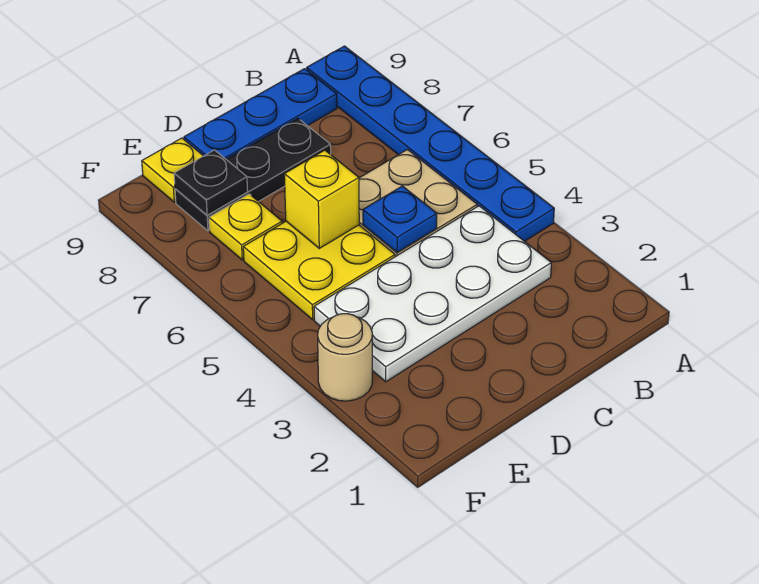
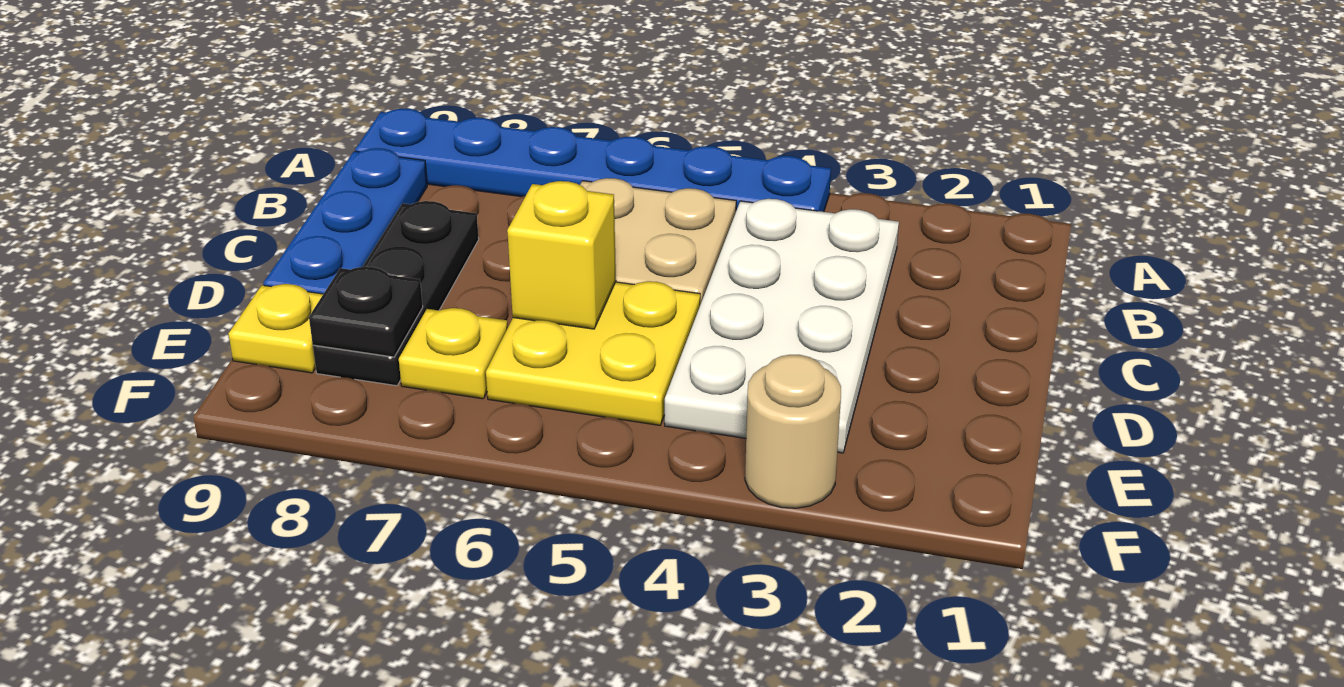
blue plate C5 level 2 -> none

